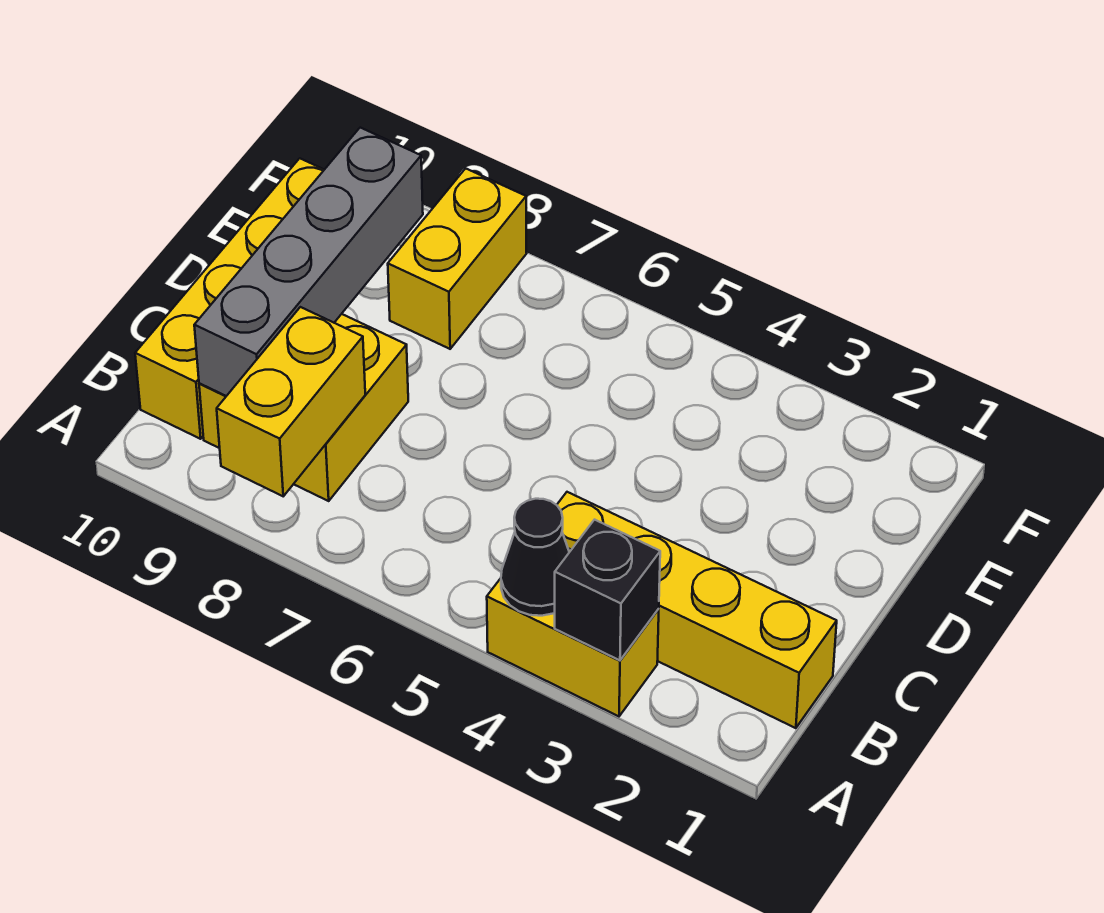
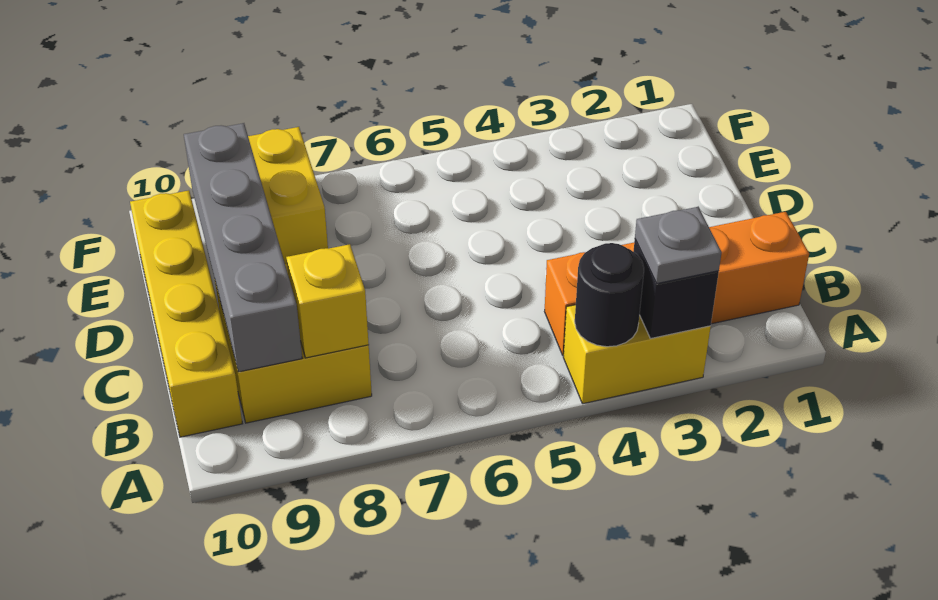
none -> grey plate A3 level 3
black cone A4 level 2 -> black round brick A4 level 2
yellow brick A8:B8 level 2 -> yellow brick B8 level 2
yellow brick B1:B4 level 1 -> orange brick B1:B4 level 1

